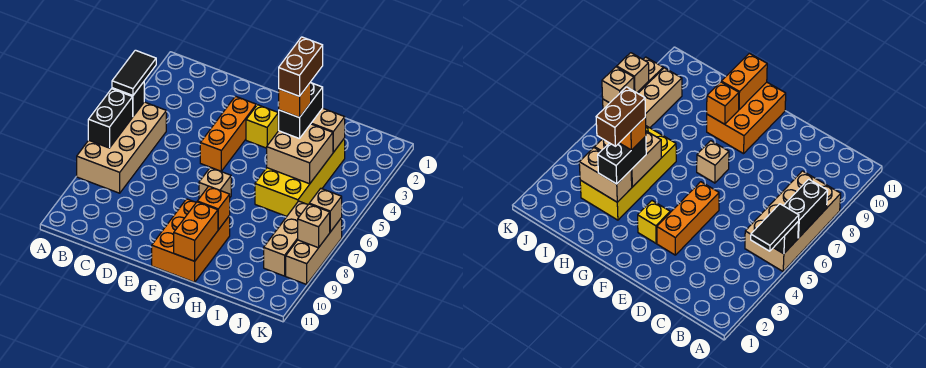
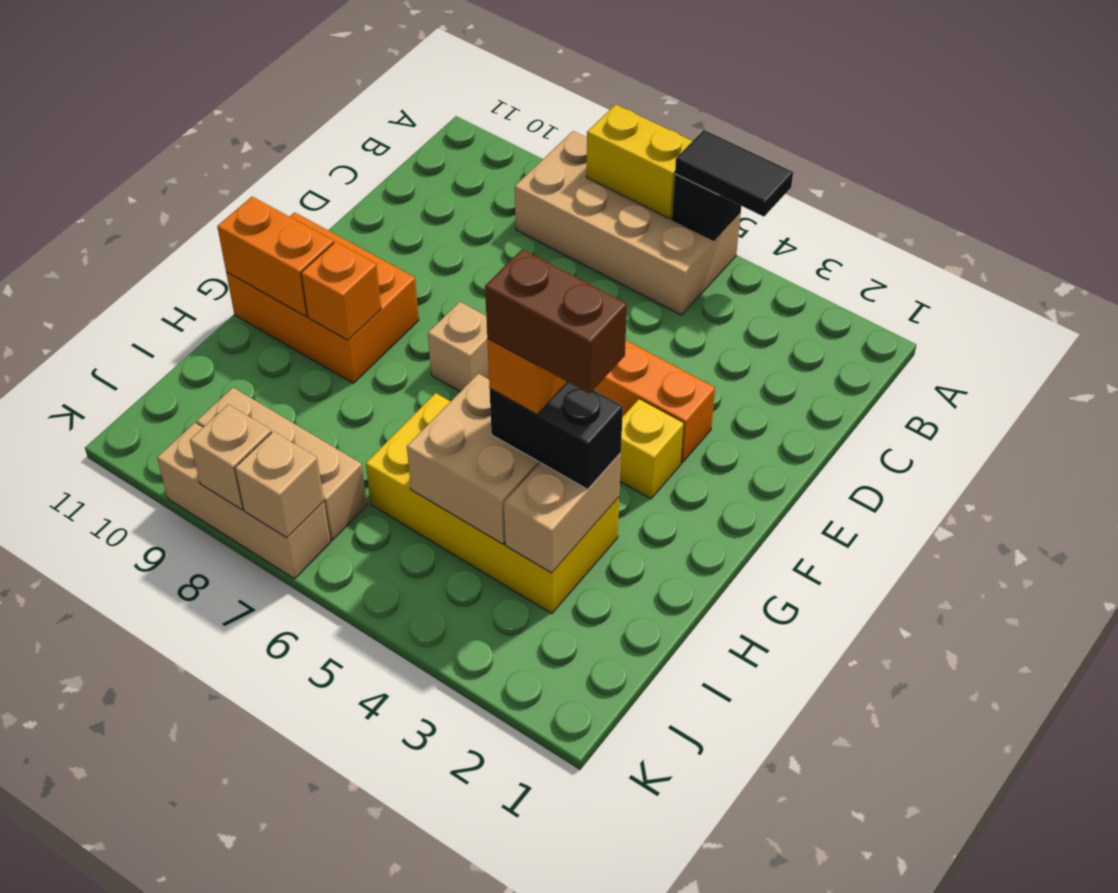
black brick A6:A7 level 2 -> yellow brick A6:A7 level 2

